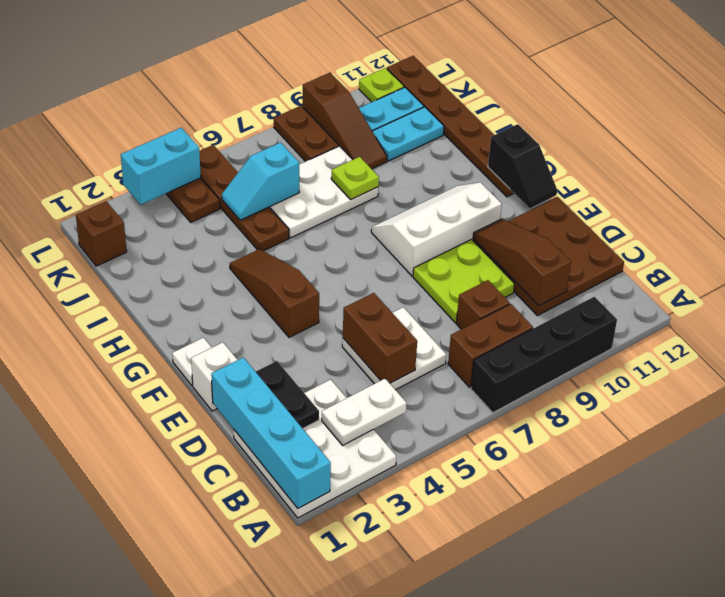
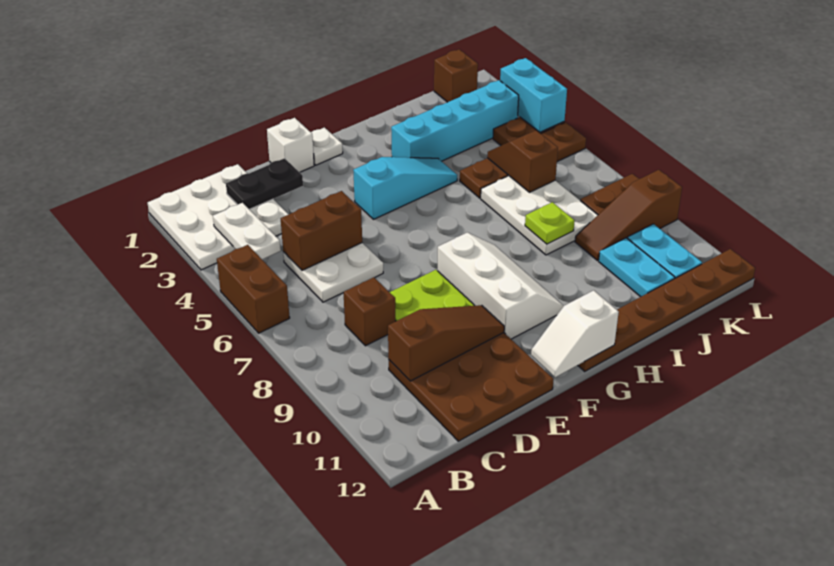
cyan brick A1:D1 level 2 -> cyan brick H3:K3 level 1
black brick A7:A10 level 1 -> none
brown brick B7:B8 level 1 -> brown brick A5:A6 level 1
brown slope F4:H4 level 1 top F -> cyan slope F4:H4 level 1 top F
black slope F12:G12 level 2 top G -> white slope F12:G12 level 2 top G
cyan slope J5:J6 level 2 top 6 -> brown slope J5:J6 level 2 top 6
lime plate L11 level 1 -> none

